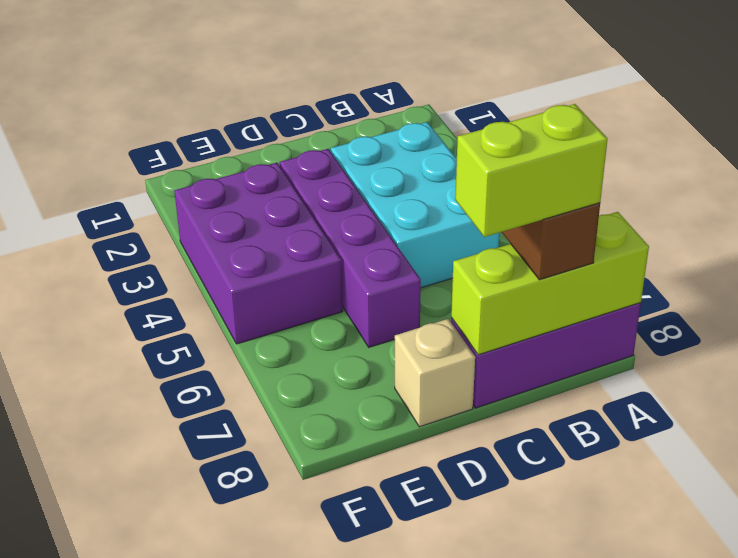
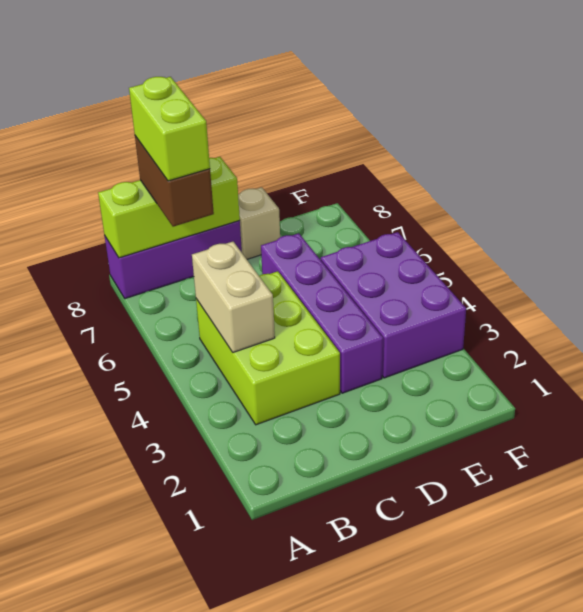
cyan brick B3:C5 level 1 -> lime brick B3:C5 level 1
none -> tan brick B4:B5 level 2
lime brick B8:C8 level 4 -> lime brick B7:B8 level 4

